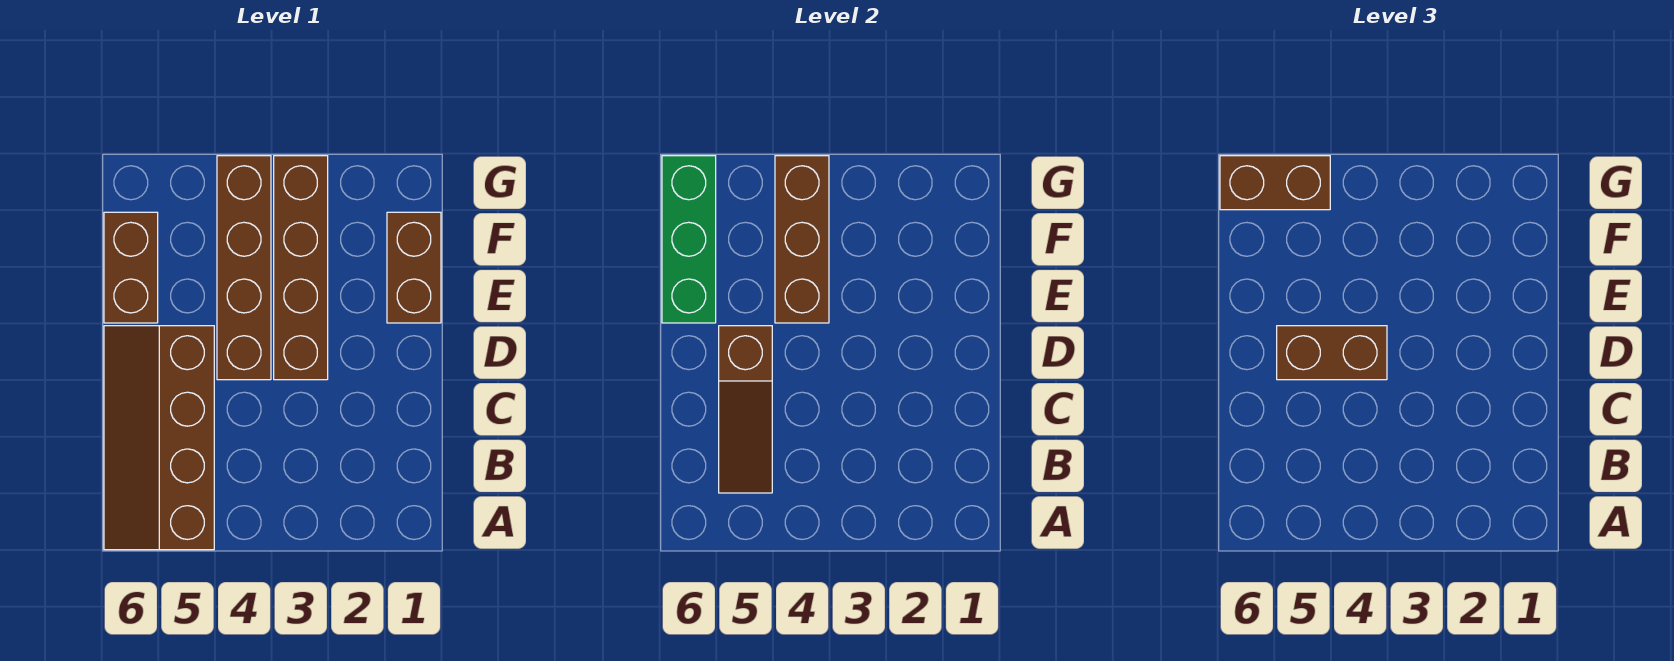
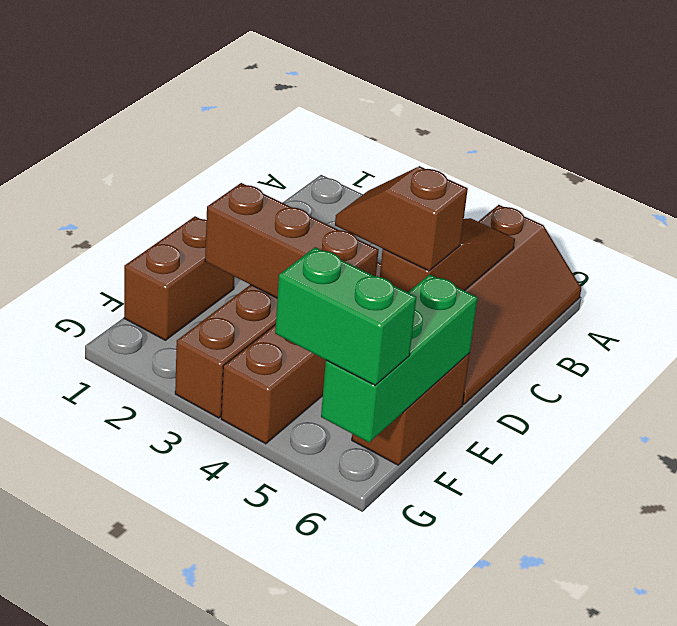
brown brick D4:D5 level 3 -> brown slope D4:D5 level 3 top 5
brown brick E4:G4 level 2 -> brown brick E2:E4 level 2
brown brick G5:G6 level 3 -> green brick G5:G6 level 3

